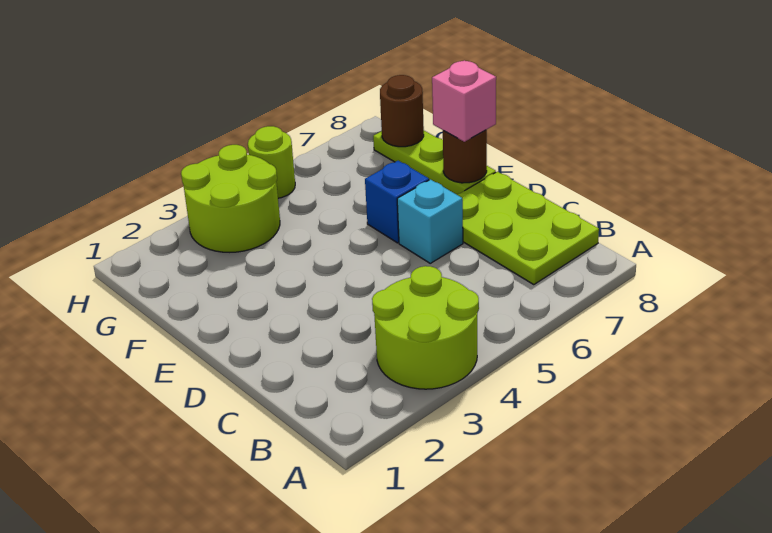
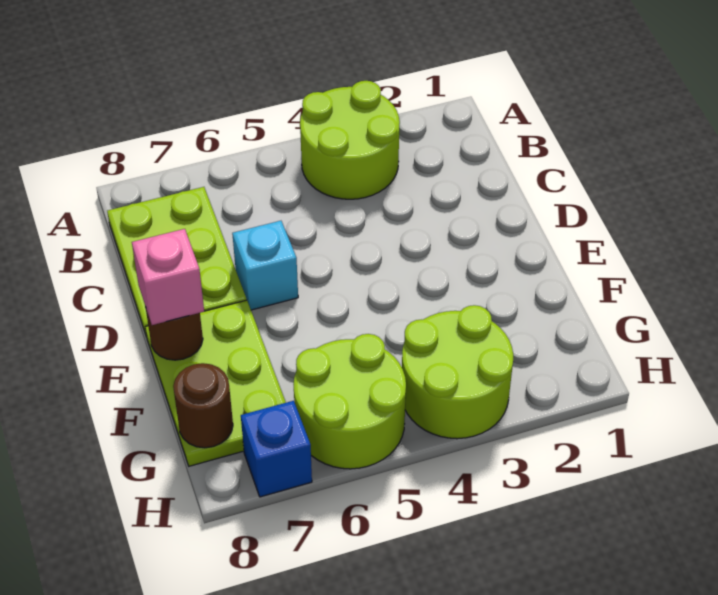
blue brick E6 level 1 -> blue brick H7 level 1
lime plate E8:G8 level 1 -> lime plate E7:G8 level 1
lime round brick H5 level 1 -> lime round brick G5:H6 level 1

